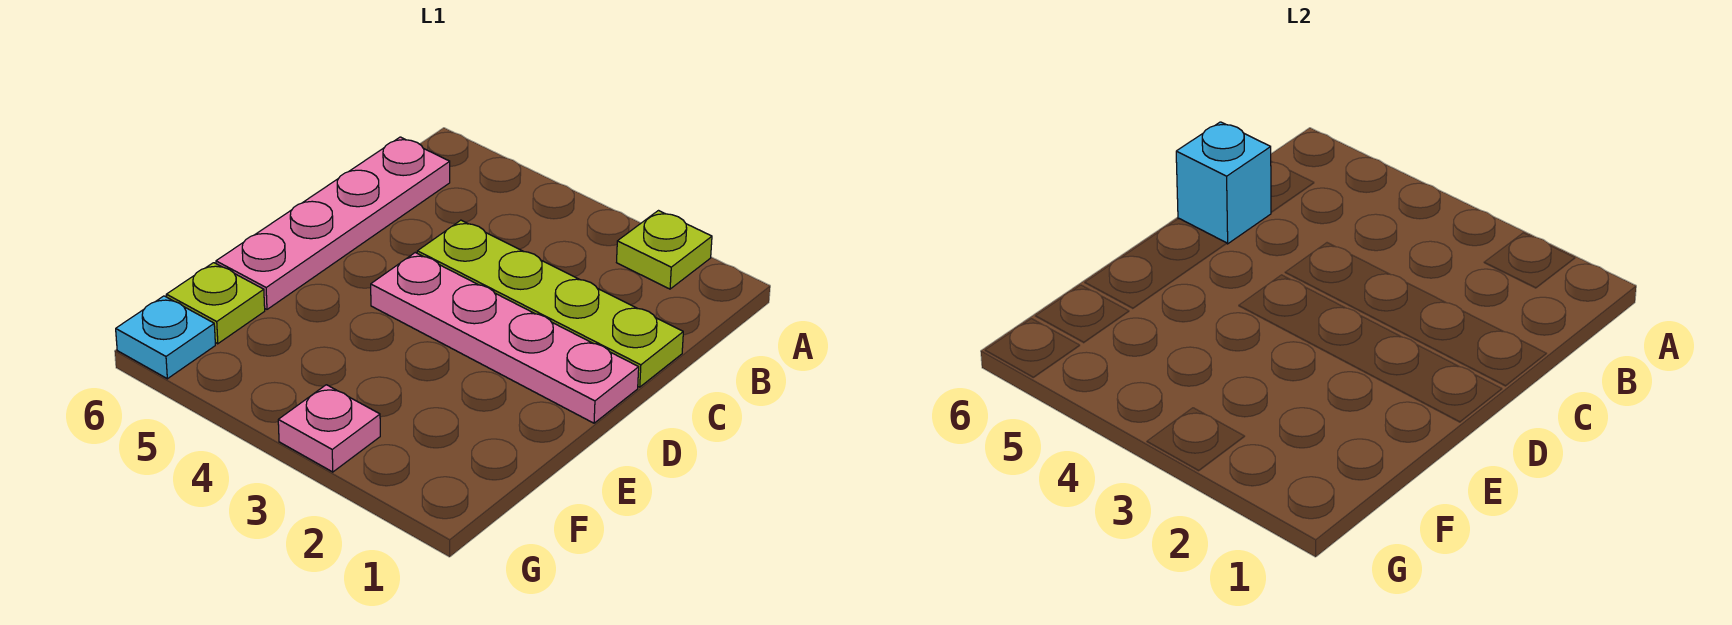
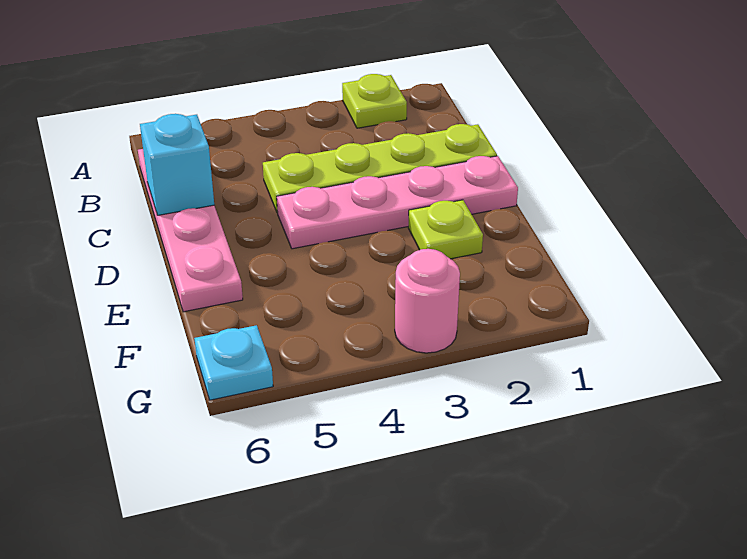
lime plate F6 level 1 -> lime plate E2 level 1
pink plate G3 level 1 -> pink round brick G3 level 1

